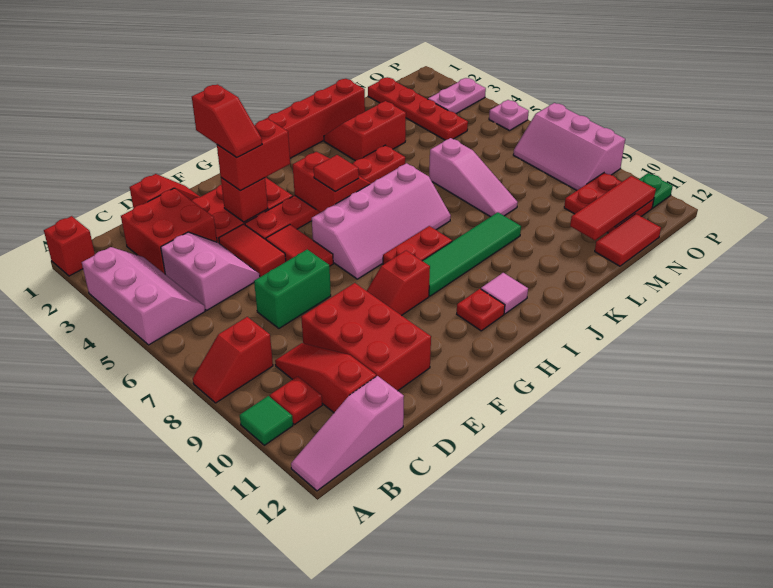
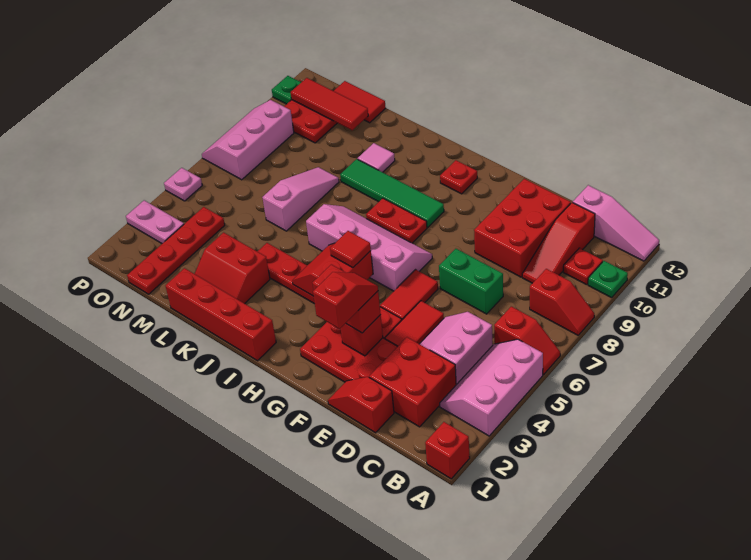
green tile A10 level 1 -> green plate A10 level 1
red slope F9:G9 level 1 top G -> red slope A6:B6 level 1 top B
pink tile I11 level 1 -> pink tile K10 level 1
pink slope O7:P9 level 1 top P -> pink slope O7:P9 level 1 top O

